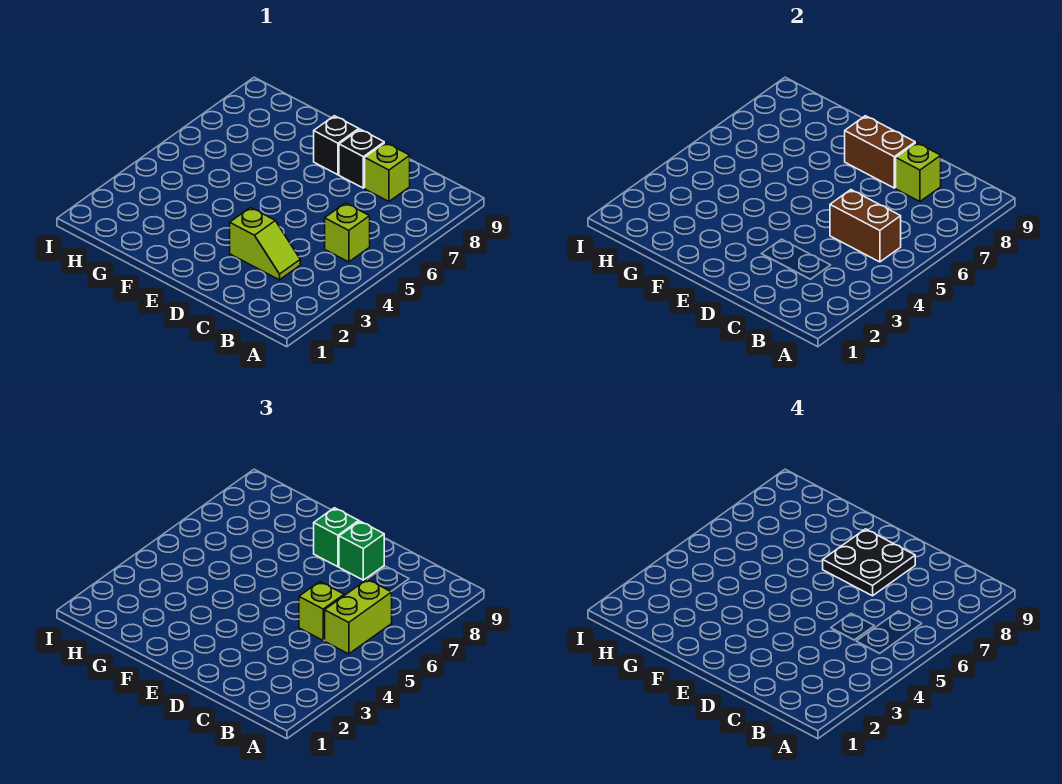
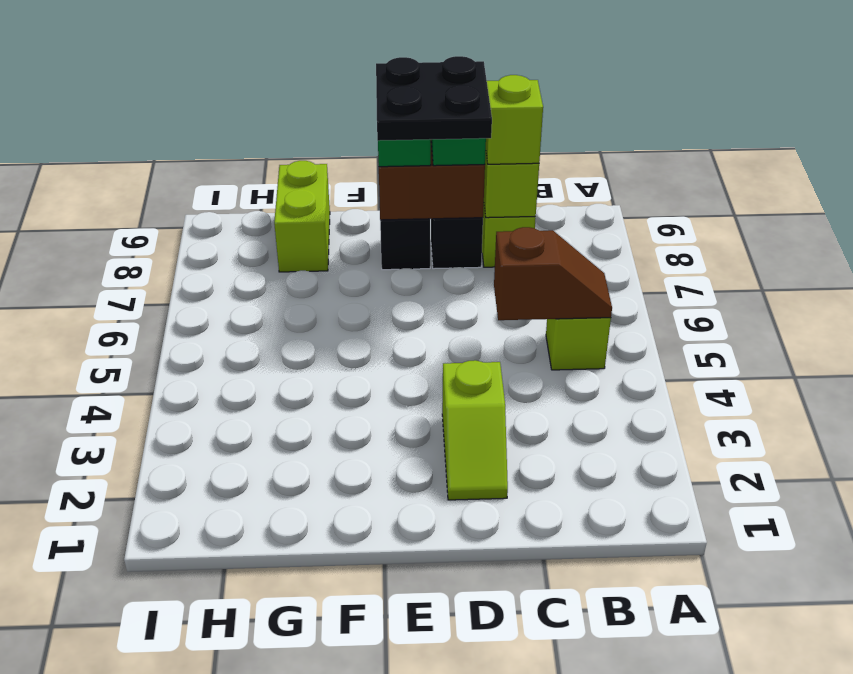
brown brick B5:C5 level 2 -> brown slope B5:C5 level 2 top C
lime brick B5:B6 level 3 -> lime brick G8:G9 level 1
lime slope C3:D3 level 1 top D -> lime slope D2:D3 level 1 top 3
lime brick C5 level 3 -> lime brick C8 level 3

